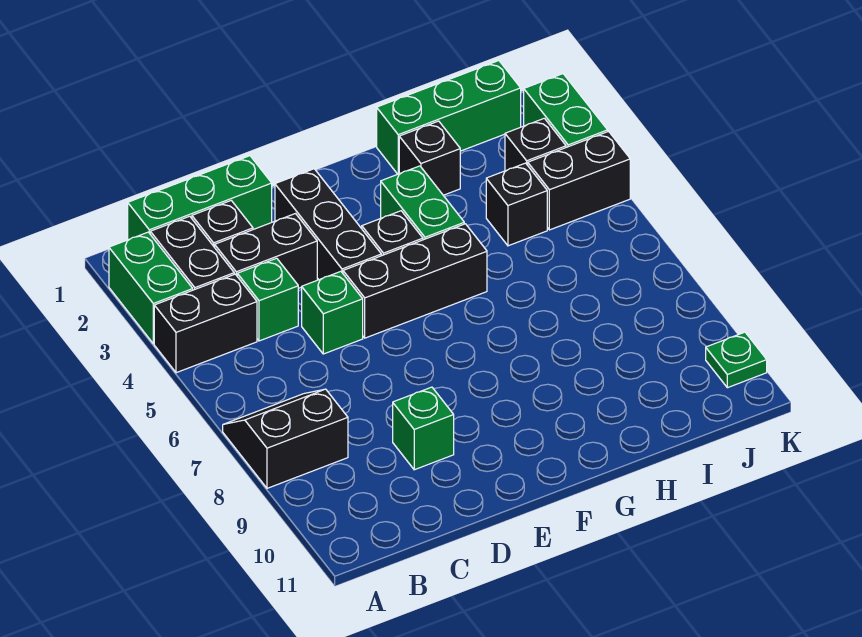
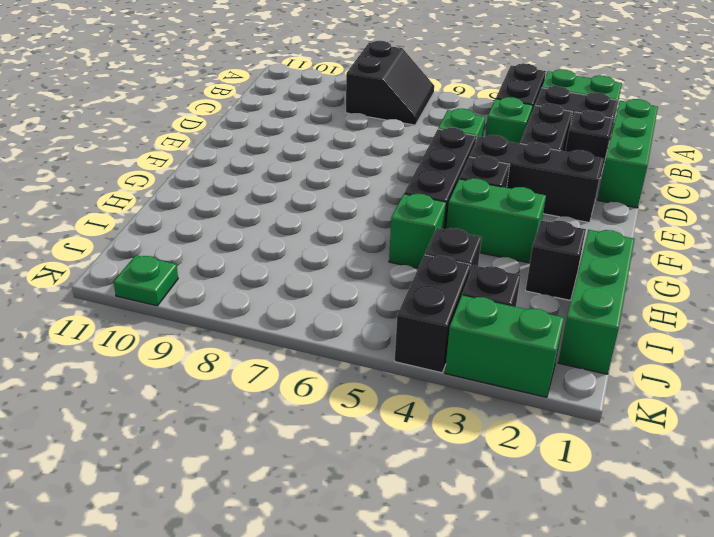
green brick D9 level 1 -> green brick H5 level 1

